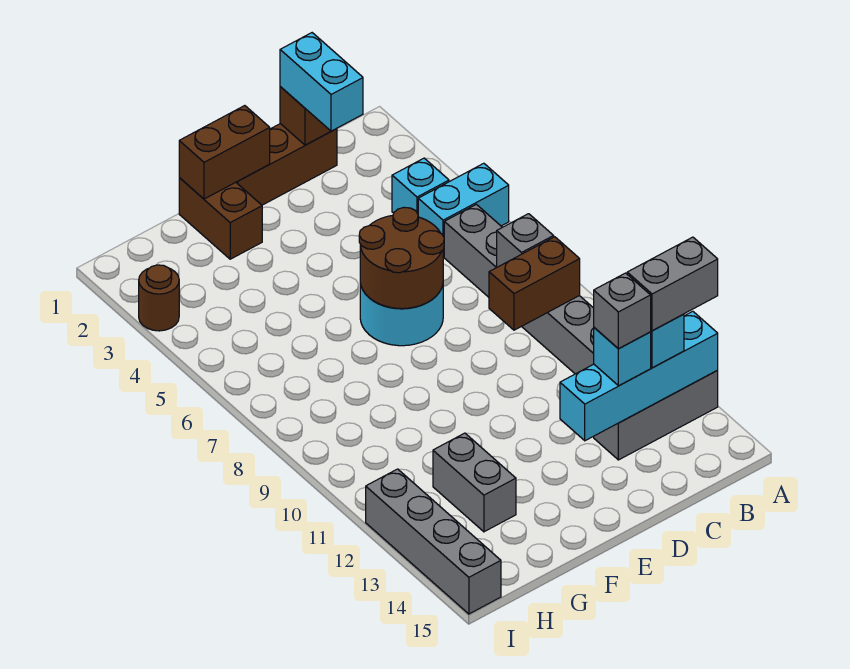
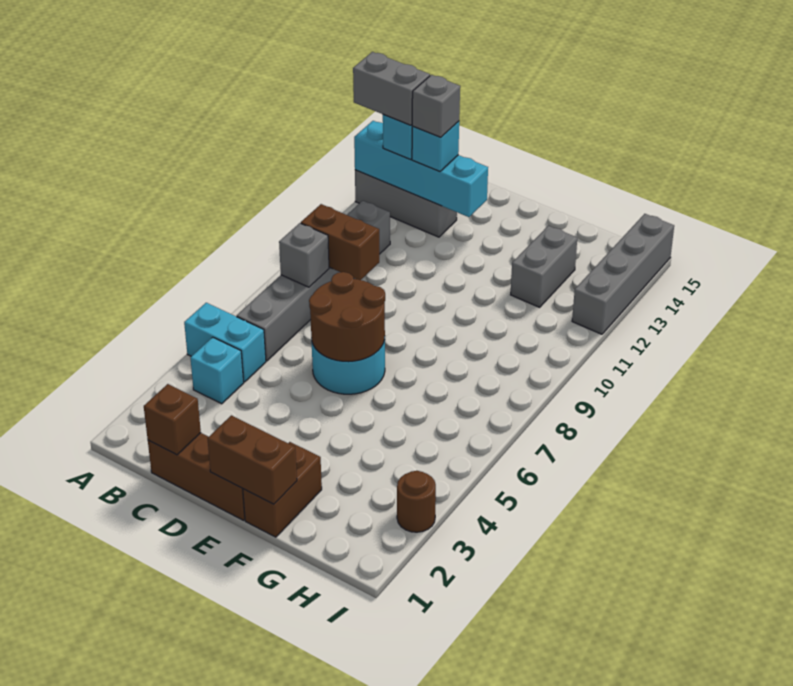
cyan brick C1:C2 level 3 -> none

